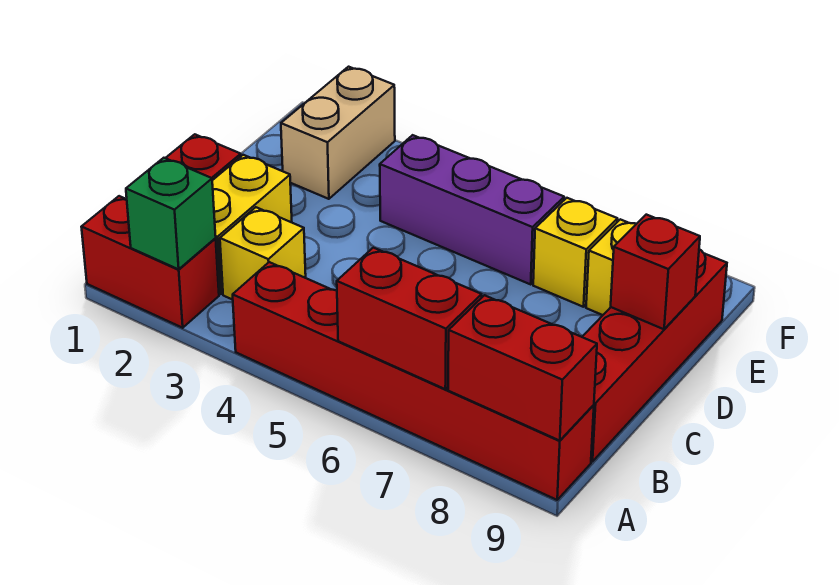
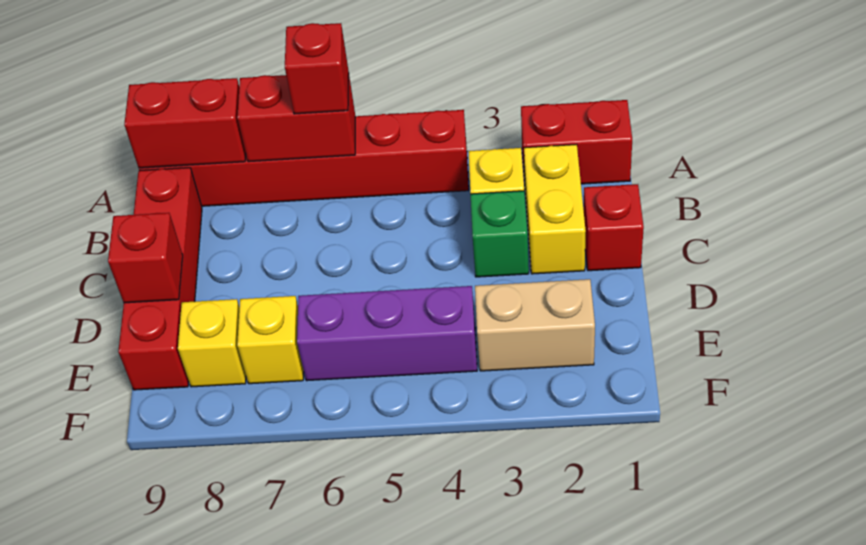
green brick A2 level 2 -> green brick C3 level 1
none -> red brick A6 level 3
tan brick E2:F2 level 1 -> tan brick E2:E3 level 1

